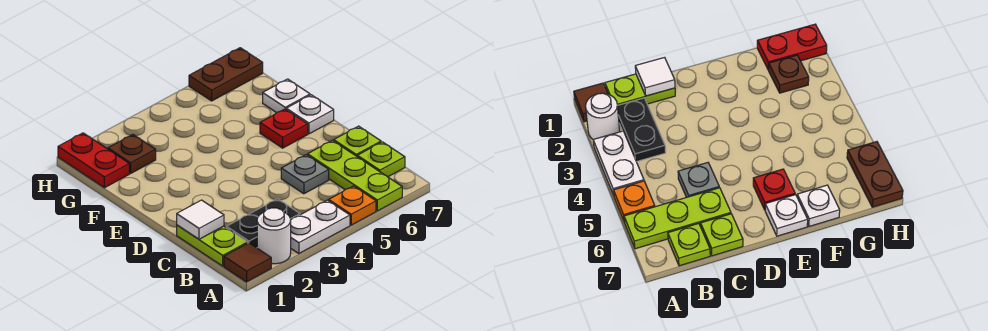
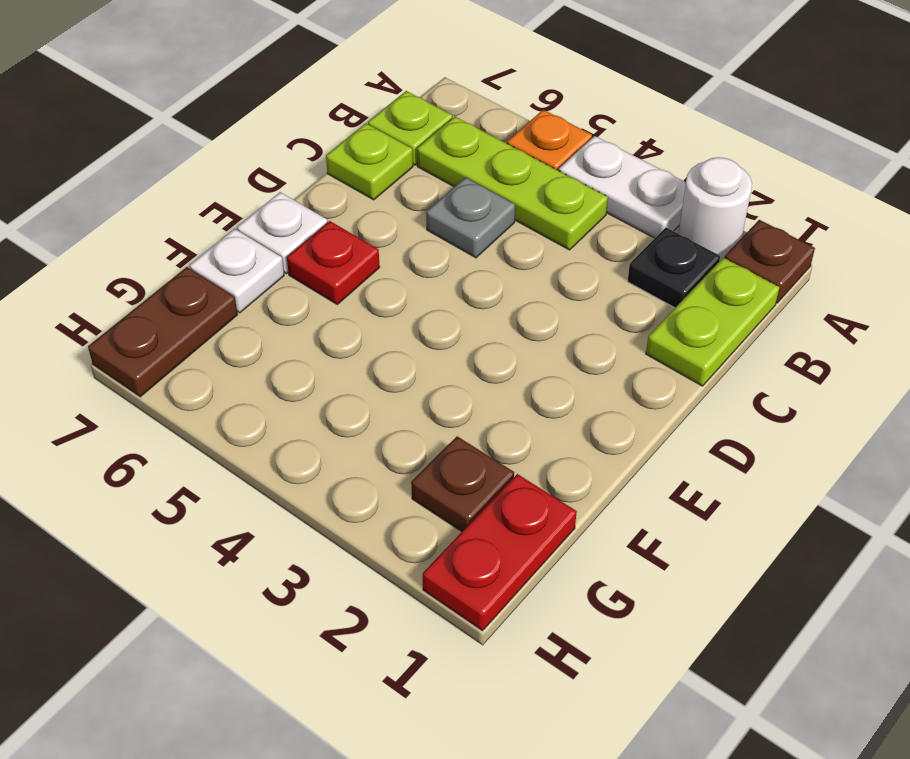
brown tile A1 level 1 -> brown plate A1 level 1
lime plate A6:C6 level 1 -> lime plate B4:B6 level 1
black plate B2:B3 level 1 -> black plate B2 level 1
white tile C1 level 2 -> none
brown plate H6:H7 level 1 -> brown plate G7:H7 level 1

